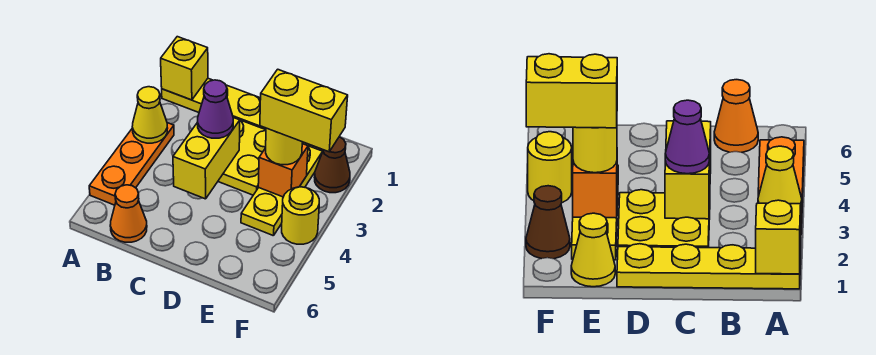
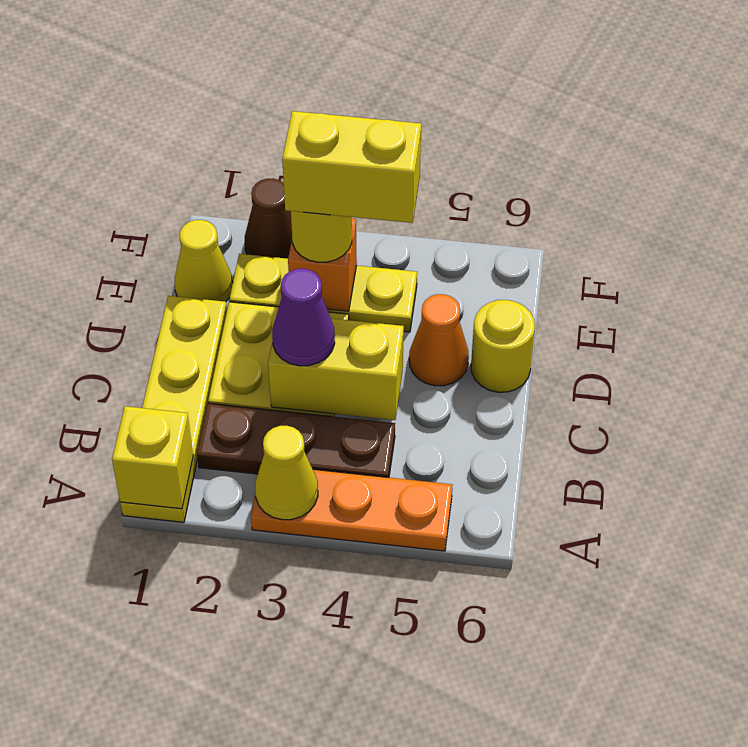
none -> brown plate B2:B4 level 1
orange cone B6 level 1 -> orange cone D5 level 1
yellow brick E3:F3 level 4 -> yellow brick E3:E4 level 4
yellow round brick F4 level 1 -> yellow round brick D6 level 1

